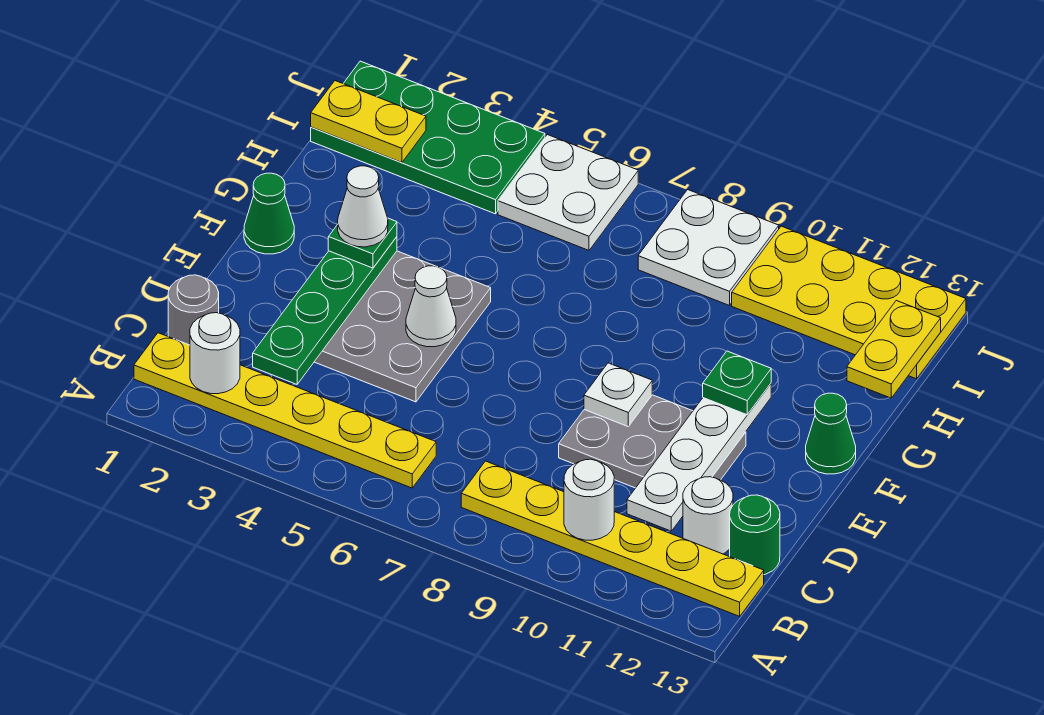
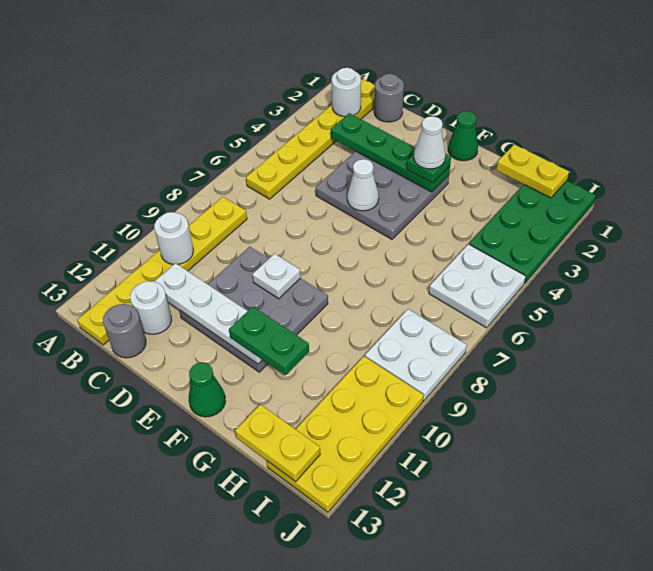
green round brick C13 level 1 -> grey round brick C13 level 1
grey plate D9:E11 level 1 -> grey plate D9:F11 level 1
green plate F11 level 3 -> green plate F11:G11 level 3
yellow plate I1:I2 level 2 -> yellow plate H1:I1 level 2

